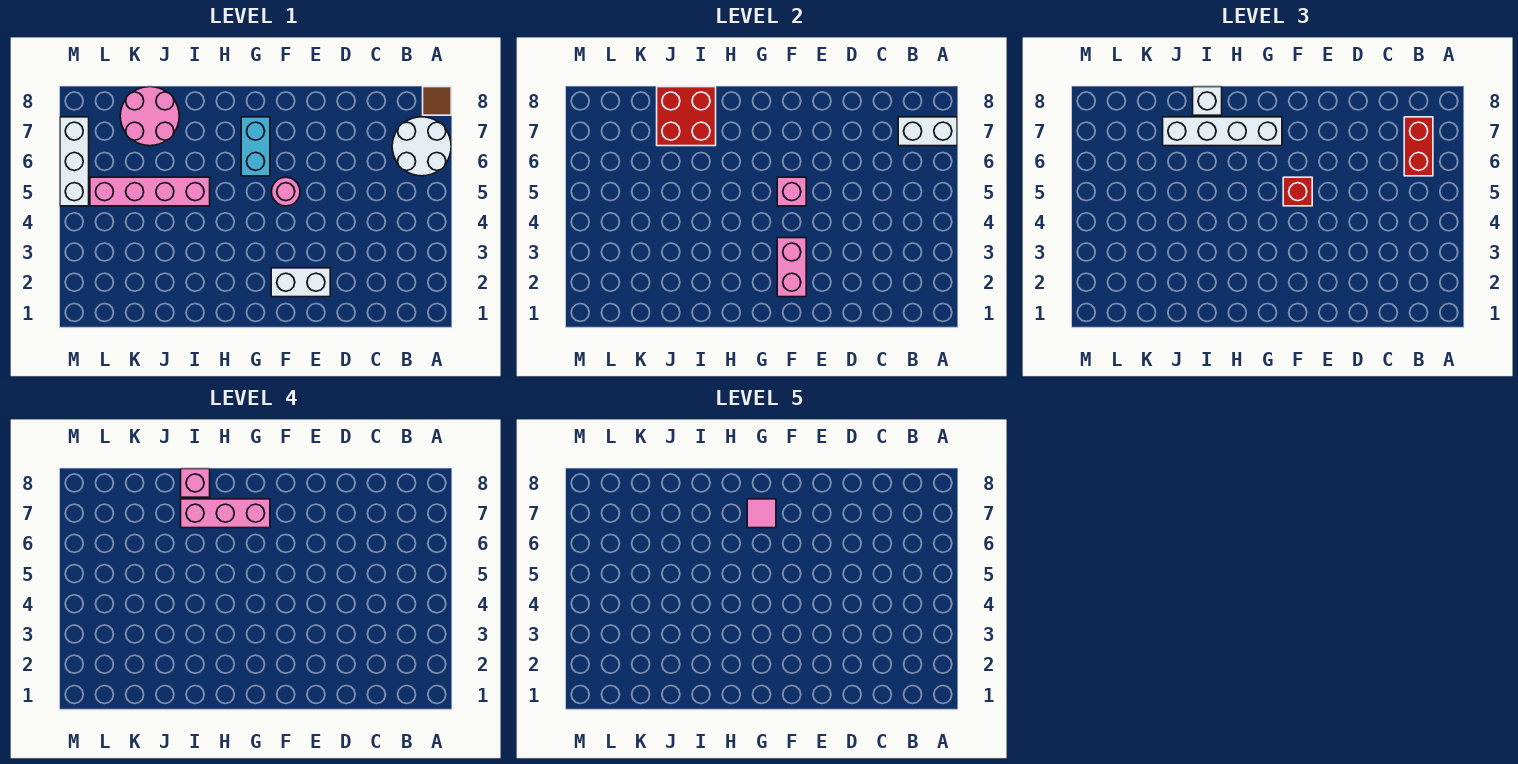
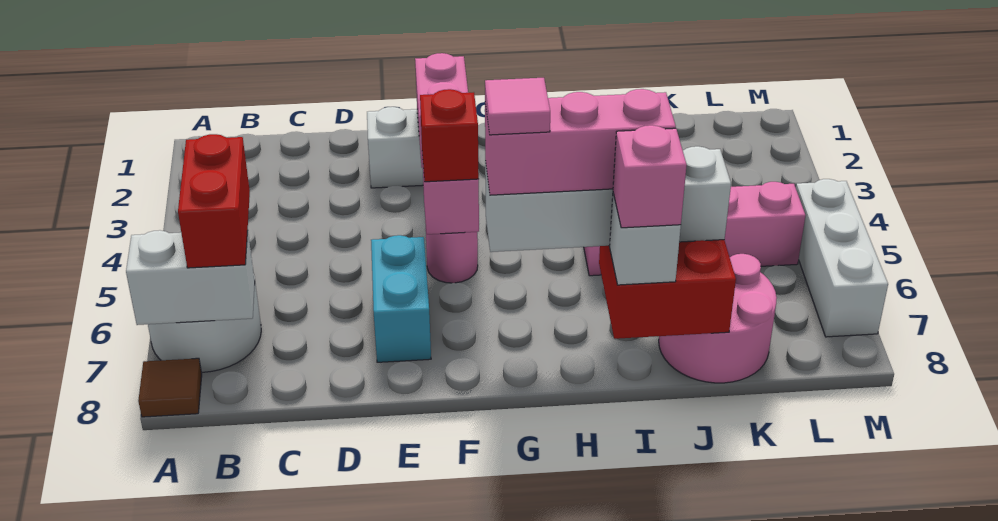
cyan brick G6:G7 level 1 -> cyan brick E6:E7 level 1

